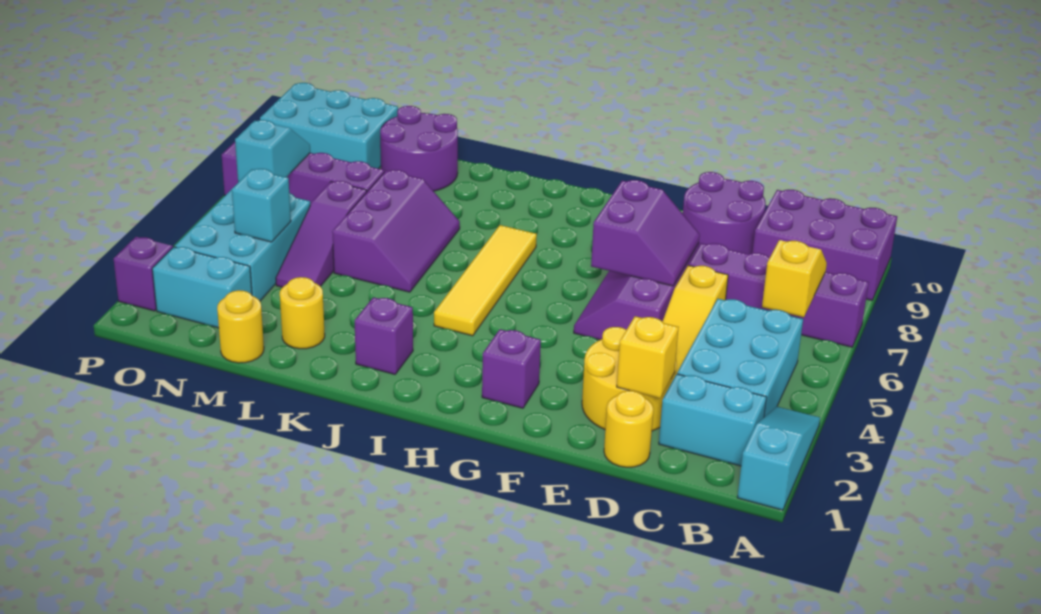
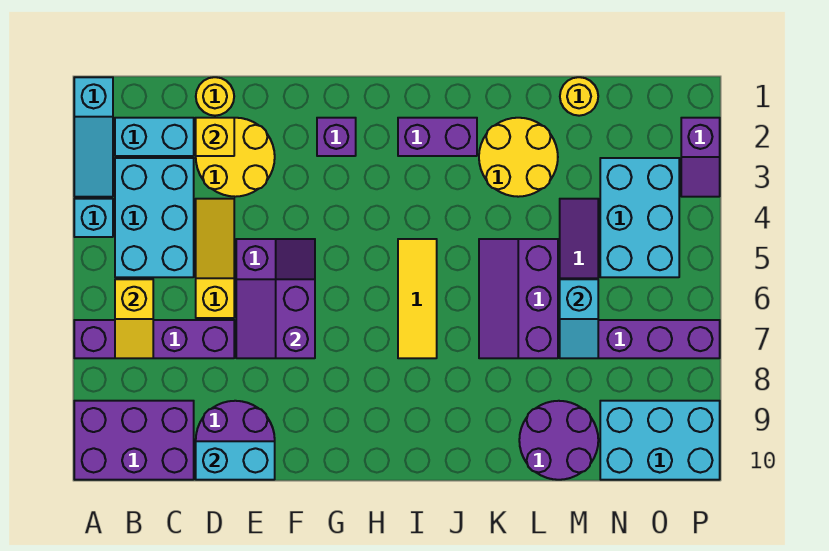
yellow tile I4:I7 level 1 -> yellow tile I5:I7 level 1
purple brick J2 level 1 -> purple brick I2:J2 level 1
yellow round brick L2 level 1 -> yellow round brick K2:L3 level 1
cyan brick N2:O2 level 1 -> cyan brick D10:E10 level 2
cyan brick N4 level 2 -> cyan brick A4 level 1
cyan slope O6:O7 level 2 top 6 -> cyan slope M6:M7 level 2 top 6

